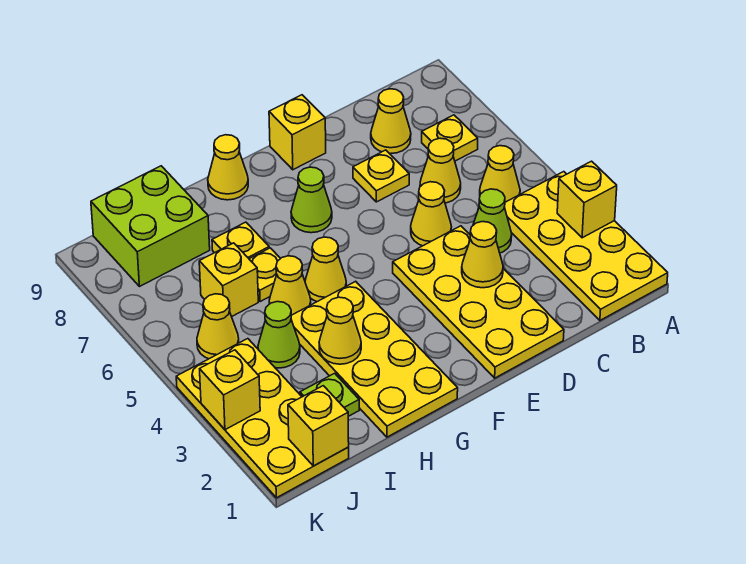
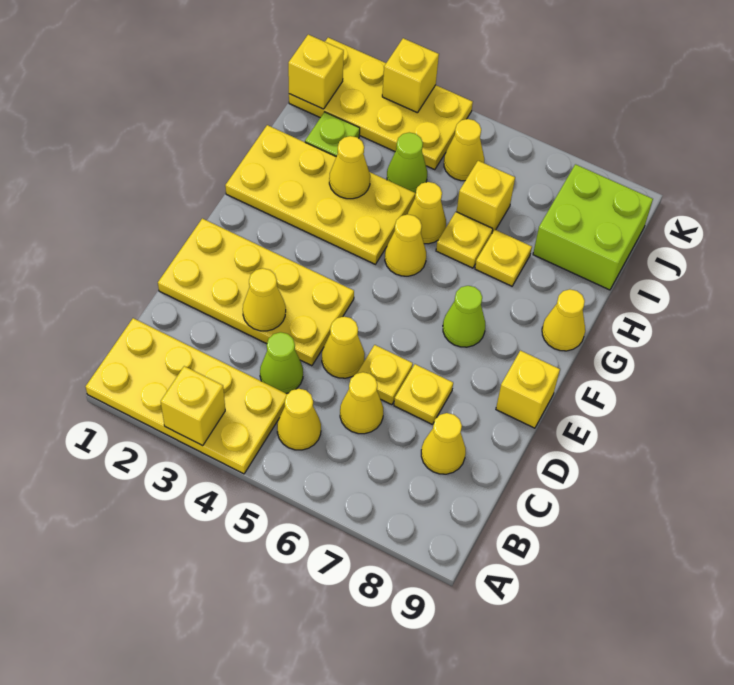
yellow plate B7 level 1 -> yellow plate D6 level 1

